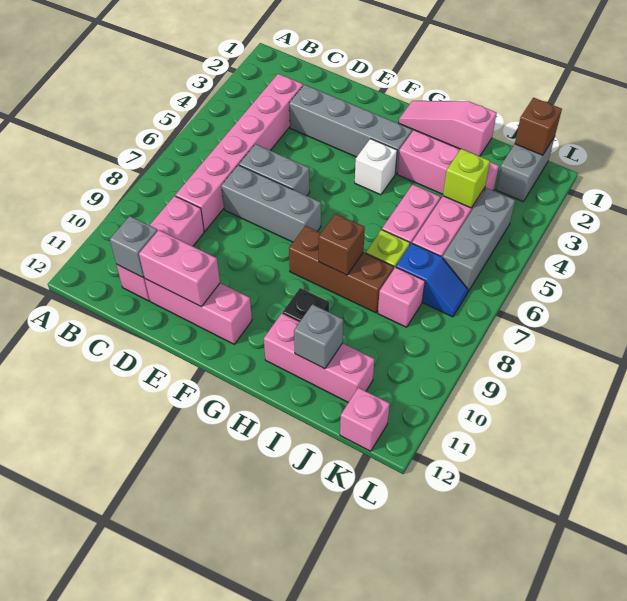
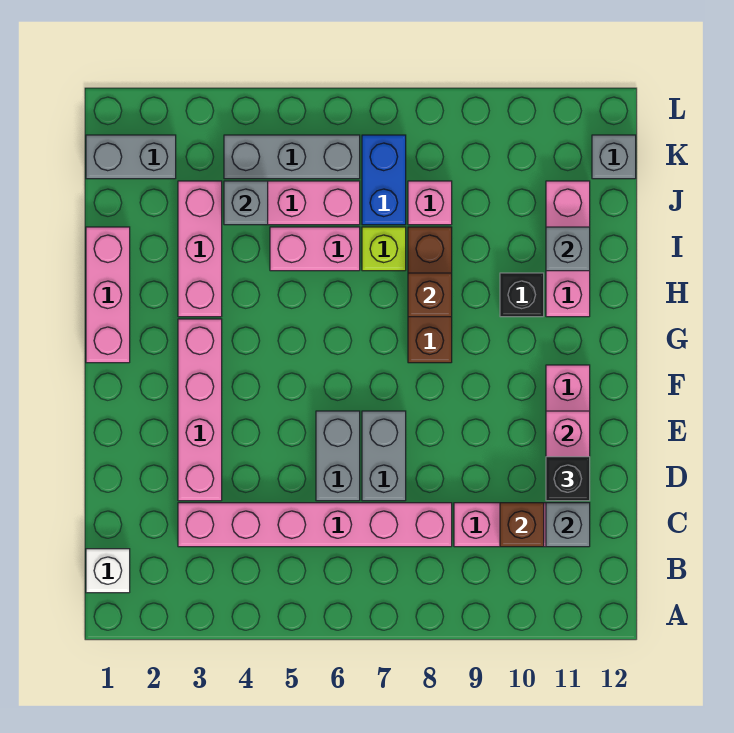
grey brick D3:G3 level 1 -> pink brick D3:G3 level 1
grey brick D7:F7 level 1 -> grey brick D7:E7 level 1
none -> black brick D11 level 3
pink slope G1:I1 level 1 top I -> pink brick G1:I1 level 1
white brick G4 level 1 -> white brick B1 level 1
lime brick J4 level 2 -> grey brick J4 level 2
blue slope J7:K7 level 1 top J -> blue brick J7:K7 level 1
brown brick K1 level 2 -> brown brick C10 level 2
pink brick K12 level 1 -> grey brick K12 level 1

